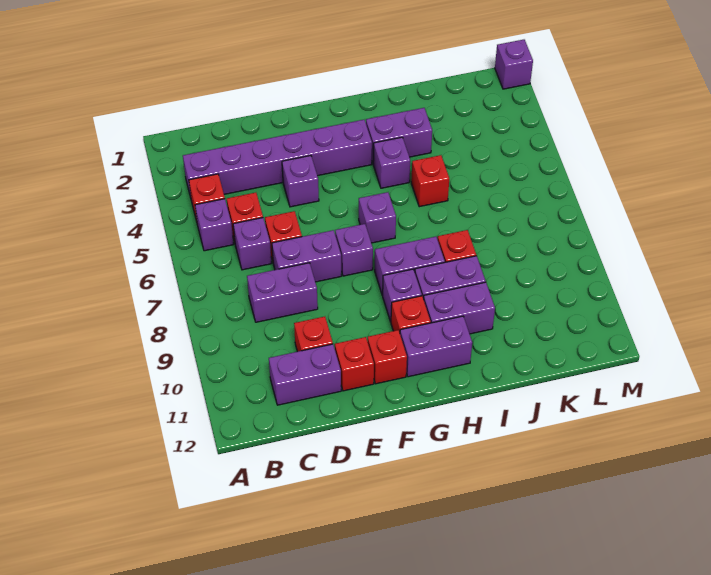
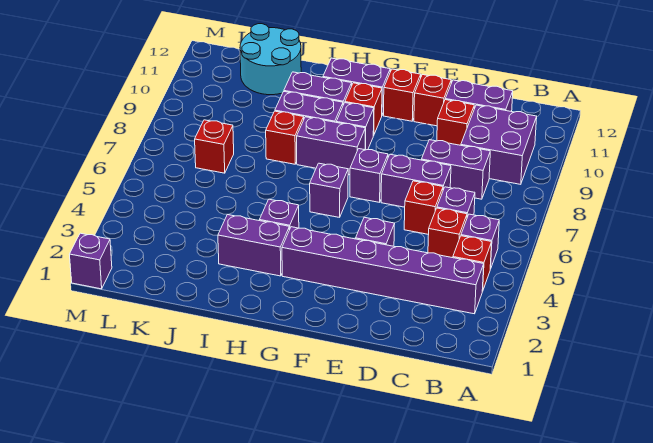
none -> purple brick B9:C10 level 1
red brick I5 level 1 -> red brick K7 level 1
none -> cyan round brick J11:K12 level 1

